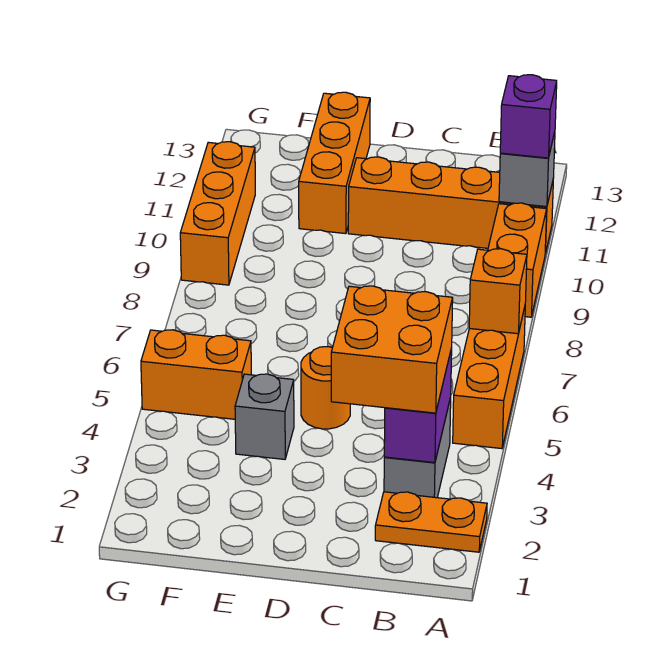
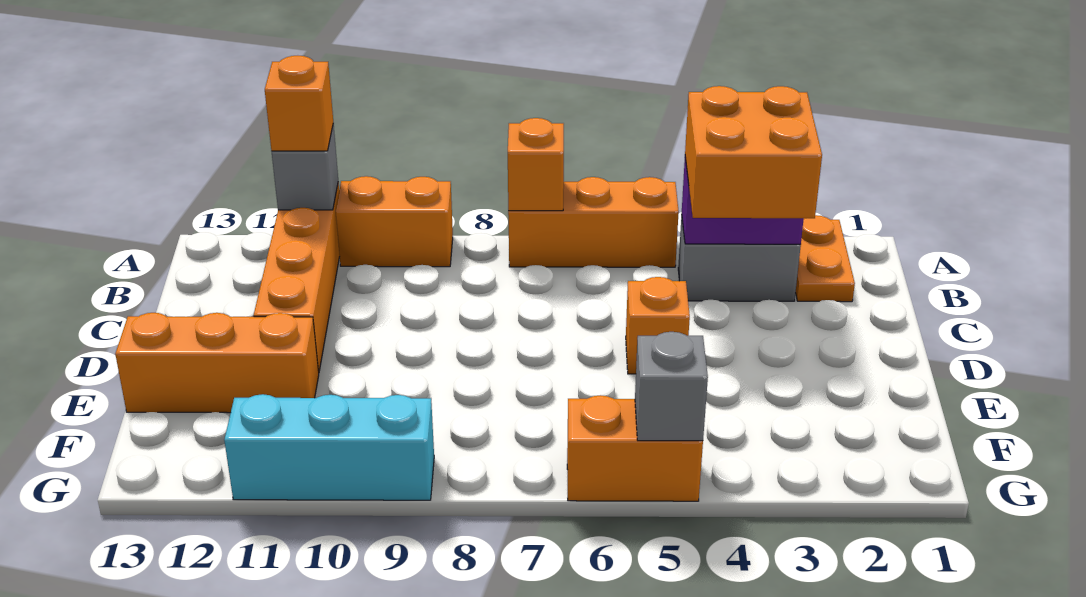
purple brick A11 level 3 -> orange brick A11 level 3
orange round brick D5 level 1 -> orange brick D5 level 1
grey brick E4 level 1 -> grey brick G5 level 2
orange brick F5:G5 level 1 -> orange brick G5:G6 level 1
orange brick G9:G11 level 1 -> cyan brick G9:G11 level 1

